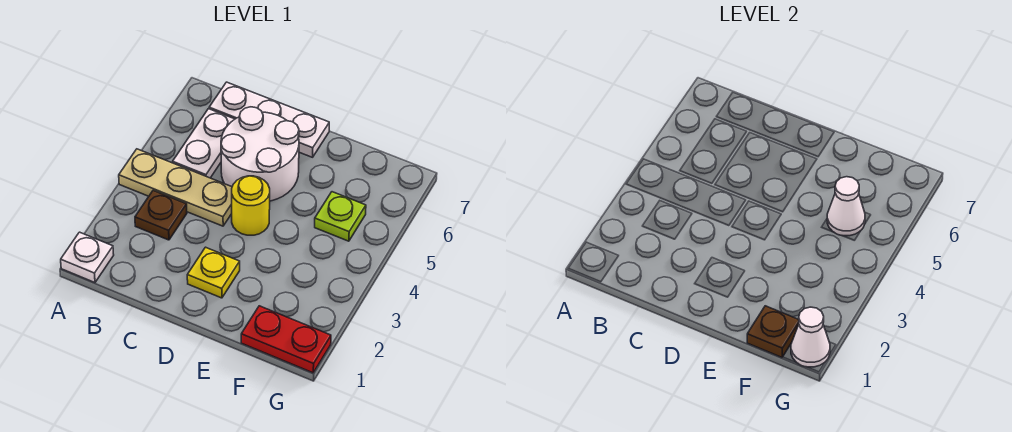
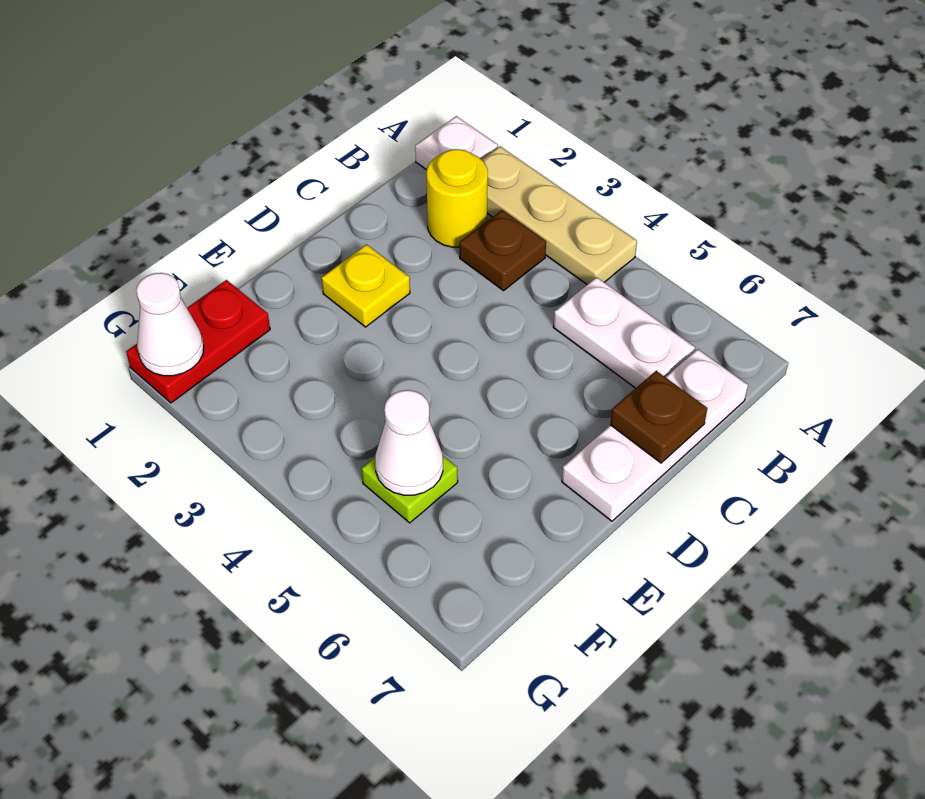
tan plate A4:C4 level 1 -> tan plate A2:A4 level 1
white round brick C5:D6 level 1 -> none
yellow round brick D4 level 1 -> yellow round brick B2 level 1
brown plate F1 level 2 -> brown plate C7 level 2

